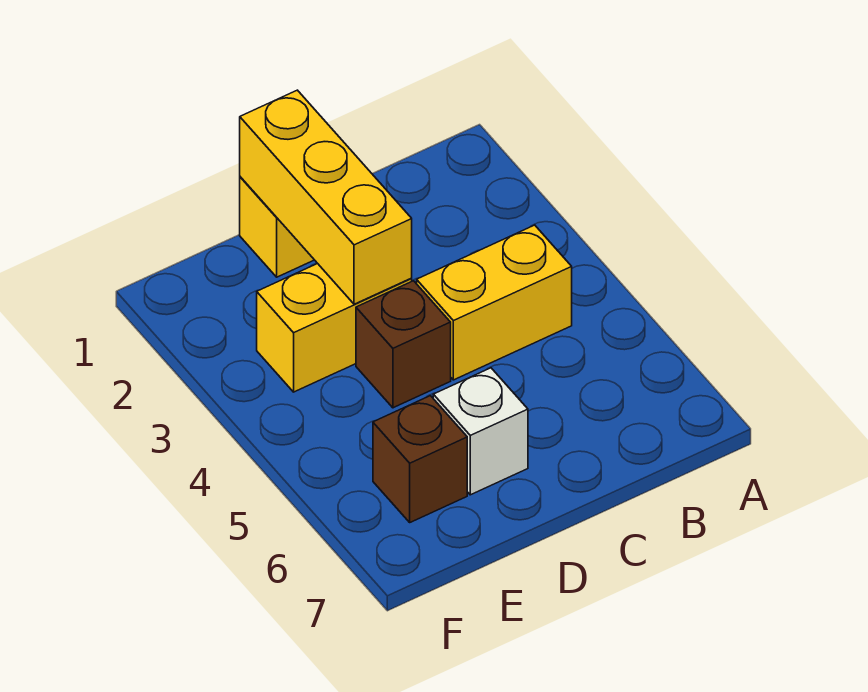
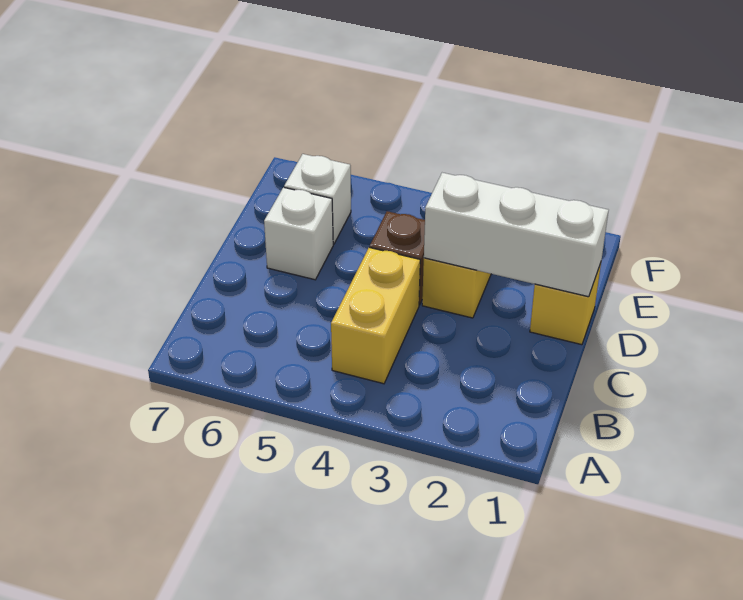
yellow brick D1:D3 level 2 -> white brick D1:D3 level 2
brown brick E6 level 1 -> white brick E6 level 1

